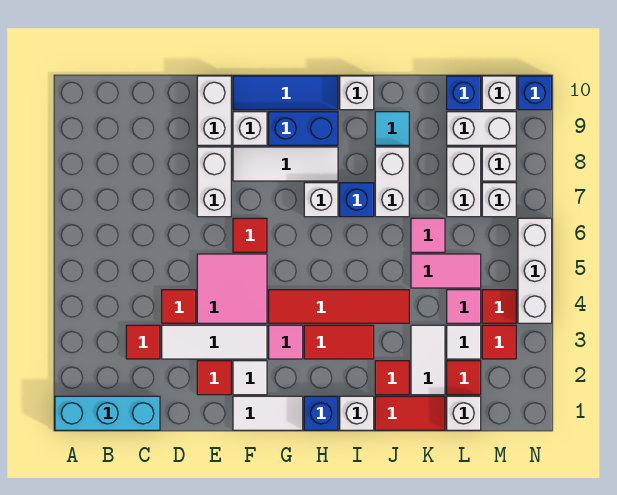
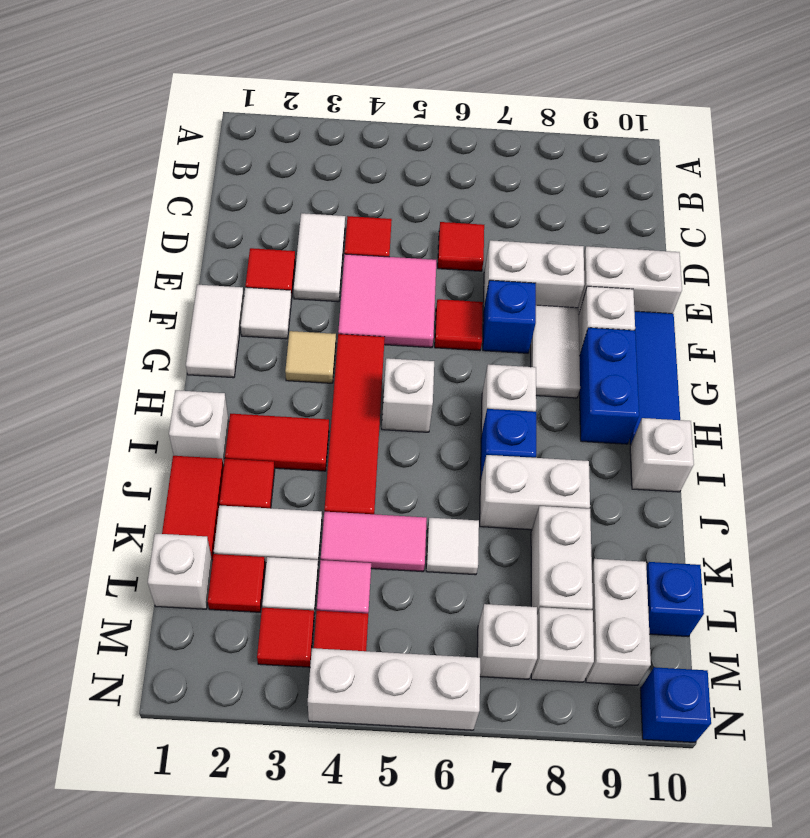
cyan brick A1:C1 level 1 -> none
red tile C3 level 1 -> red tile D6 level 1
white tile D3:F3 level 1 -> white tile D3:E3 level 1
white tile F8:H8 level 1 -> white tile F8:G8 level 1
pink tile G3 level 1 -> tan tile G3 level 1
blue brick H1 level 1 -> blue brick F7 level 1
red tile H3:I3 level 1 -> red tile I2:I3 level 1
cyan tile J9 level 1 -> none
pink tile K5:L5 level 1 -> pink tile K4:K5 level 1
pink tile K6 level 1 -> white tile K6 level 1
white brick L7:L8 level 1 -> white brick K8:L8 level 1
white brick M10 level 1 -> white brick H5 level 1

